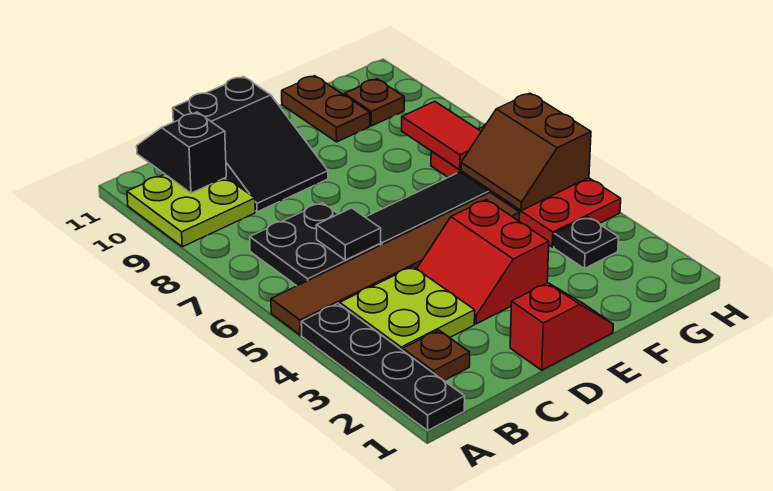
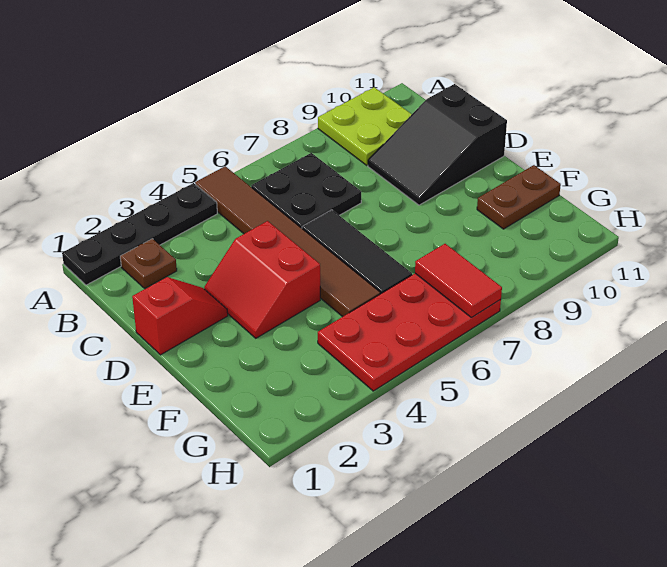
lime plate B3:C4 level 1 -> none
black slope B10:B11 level 2 top 10 -> none
black tile C6 level 2 -> none
red slope D1:E1 level 1 top D -> red slope D1:D2 level 1 top 1
red slope D3:E4 level 1 top E -> red slope D3:E4 level 1 top 4
black plate G3 level 1 -> none
brown slope G5:H6 level 2 top H -> none
red tile G7:G8 level 2 -> red tile G7:H7 level 2
brown plate G10 level 1 -> none

